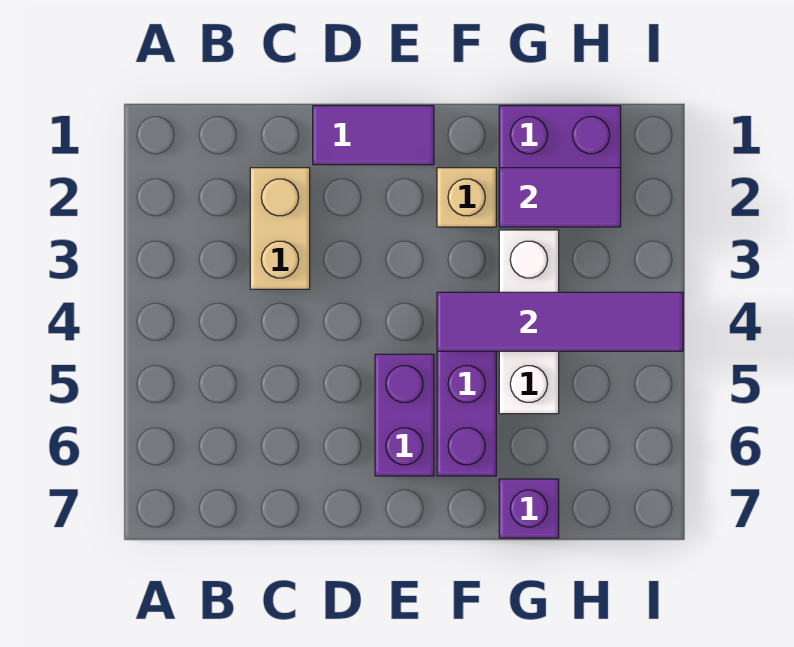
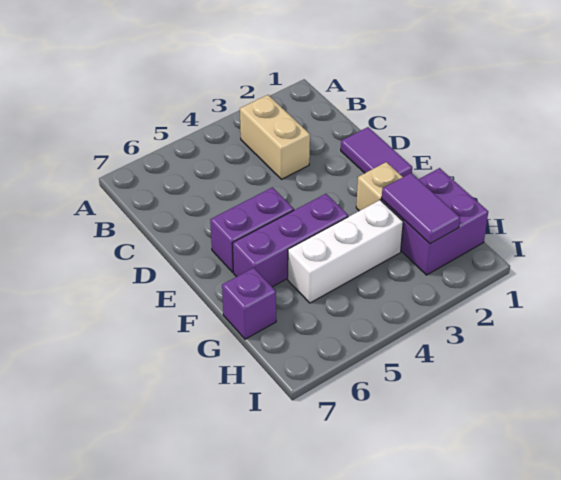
tan brick C2:C3 level 1 -> tan brick B3:C3 level 1
purple tile F4:I4 level 2 -> none

